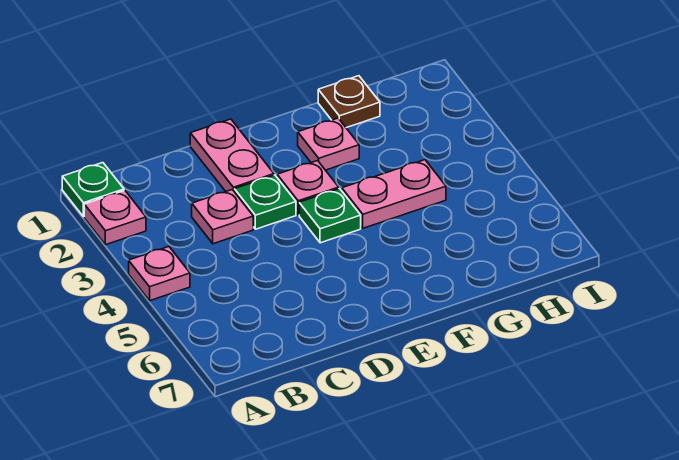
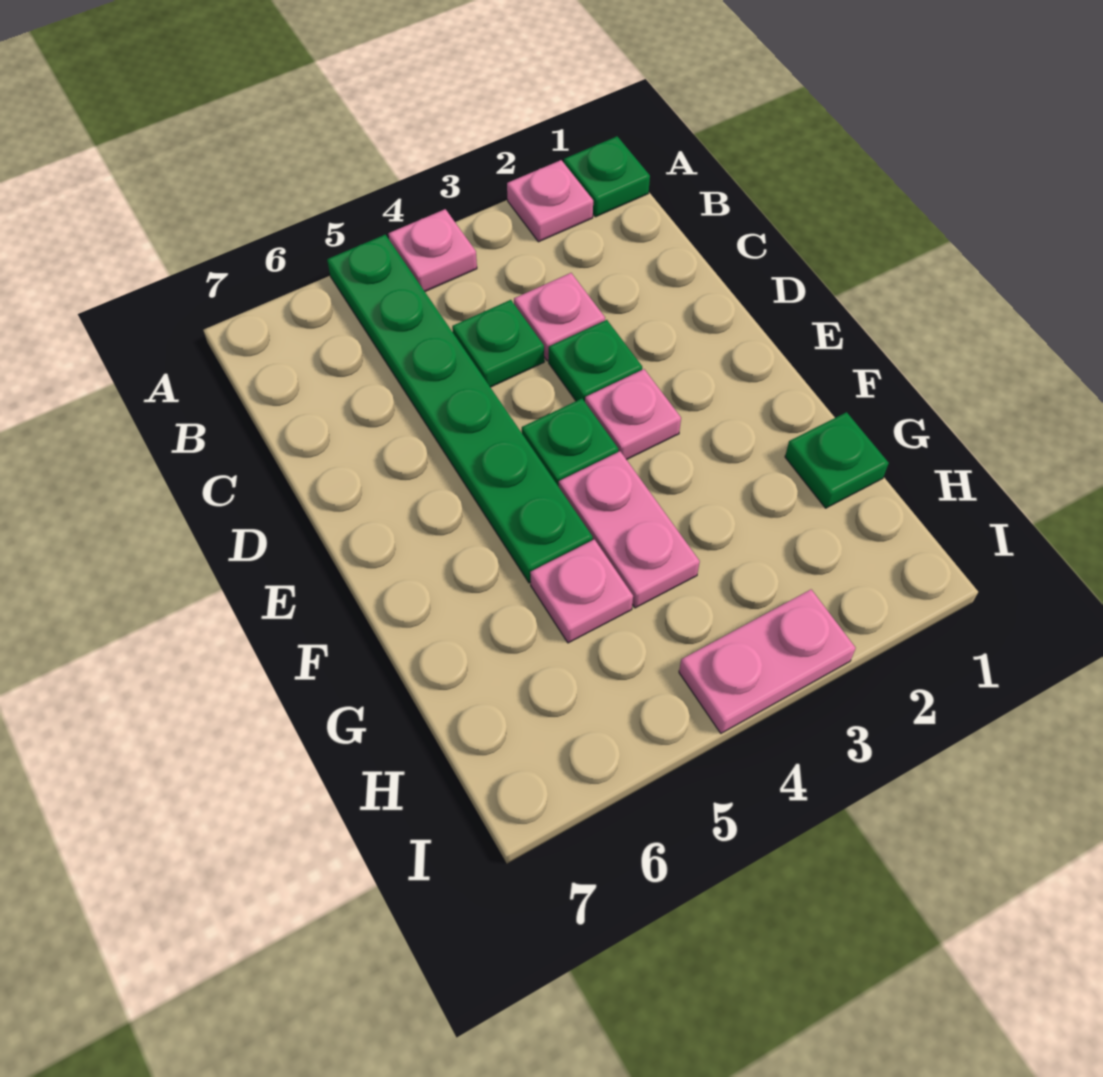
none -> green plate A5:F5 level 1
none -> green plate C4 level 1
pink plate D1:D2 level 1 -> pink plate I3:I4 level 1
pink plate F2 level 1 -> pink plate G5 level 1
brown plate G1 level 1 -> green plate G1 level 1

